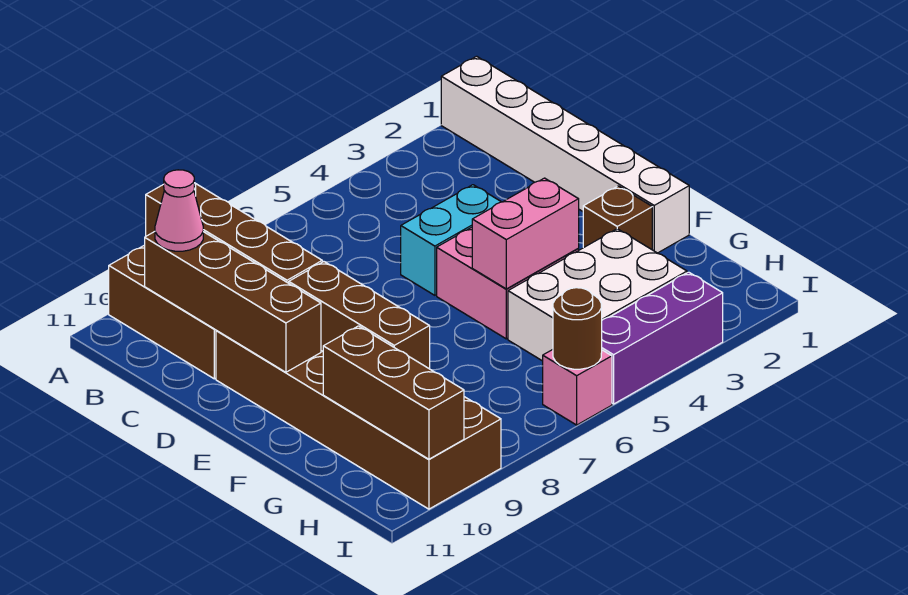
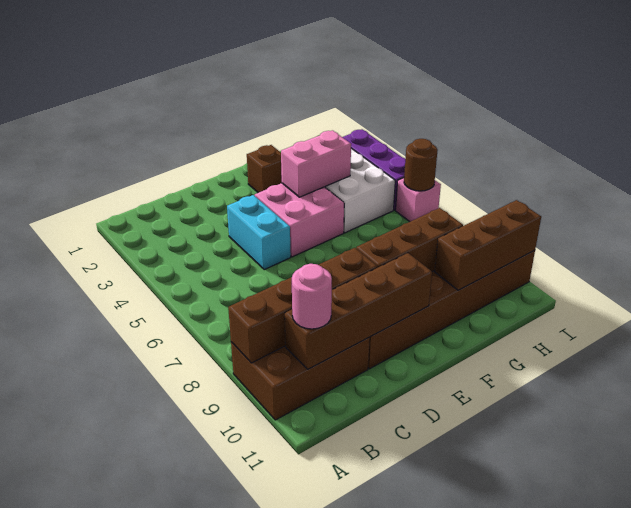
white brick A1:F1 level 1 -> none
pink cone B10 level 3 -> pink round brick B10 level 3
pink brick F4:F5 level 2 -> pink brick F4:G4 level 2

